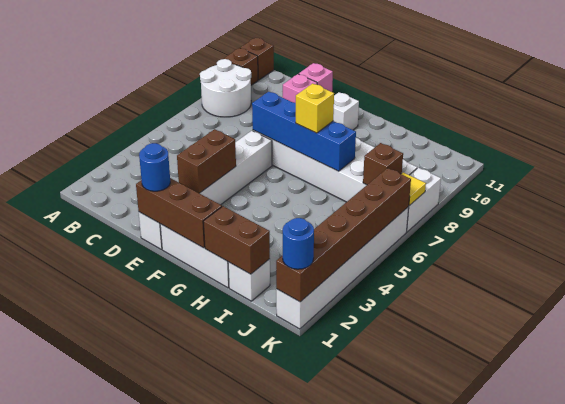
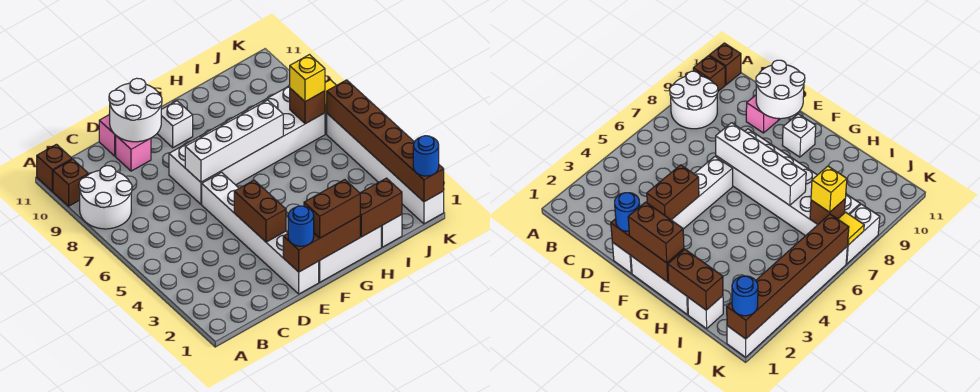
none -> white round brick D10:E11 level 2
blue brick E7:H7 level 2 -> white brick E7:H7 level 2
none -> brown brick F1:G1 level 3
yellow brick G7 level 3 -> yellow brick J7 level 3

